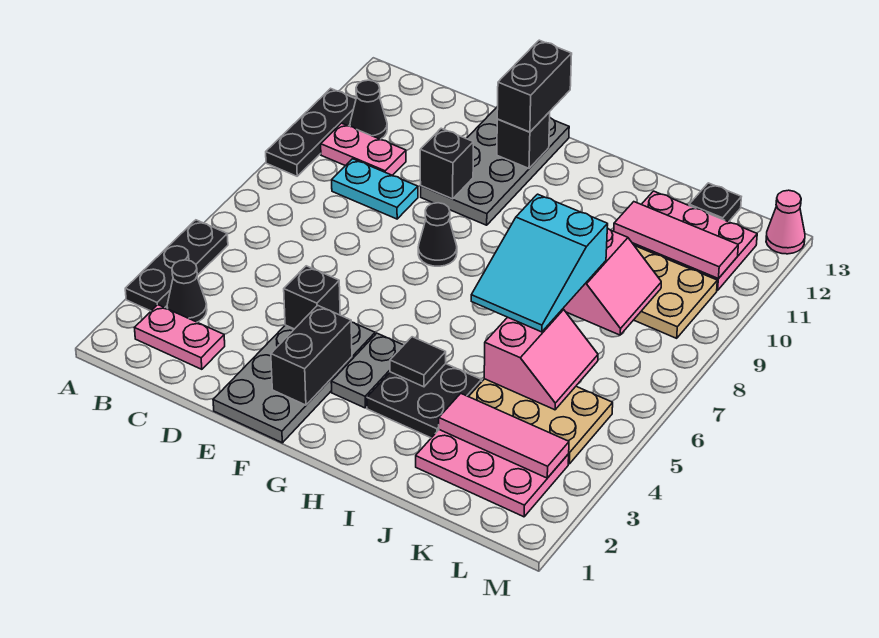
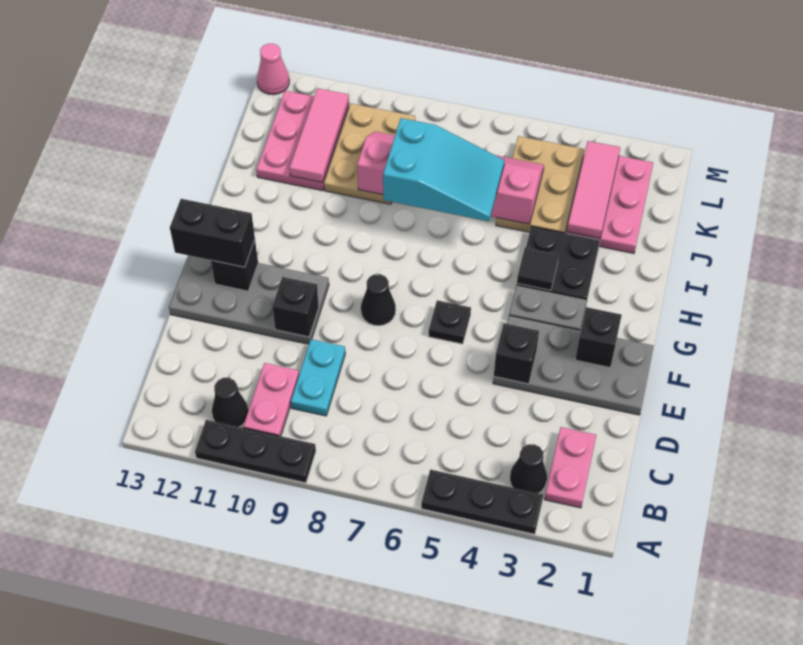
black brick F2:F3 level 2 -> black brick F2 level 2
black plate K13 level 1 -> black plate F6 level 1

